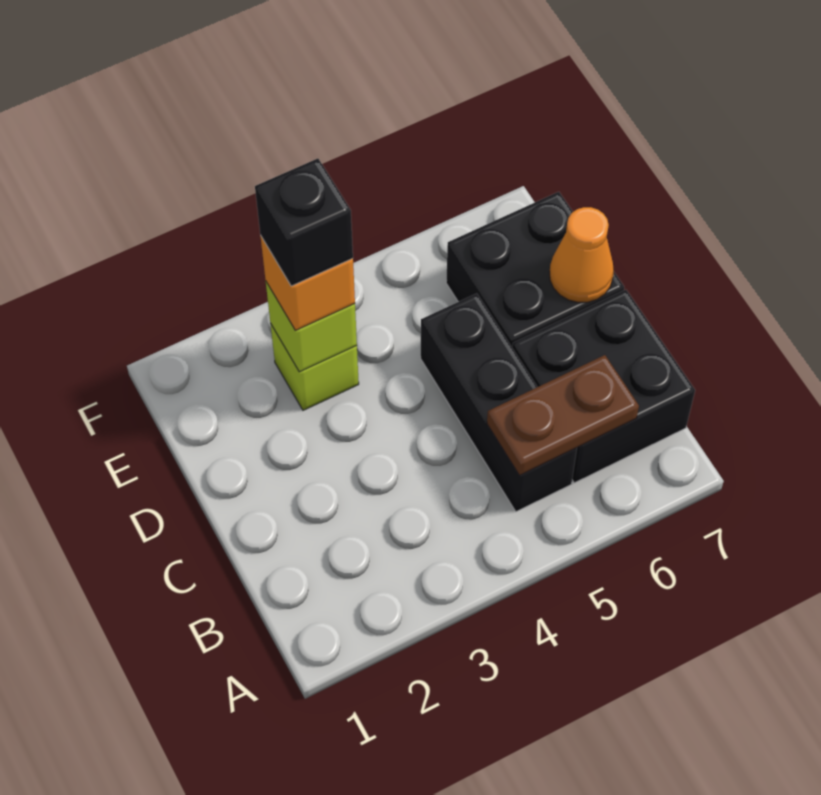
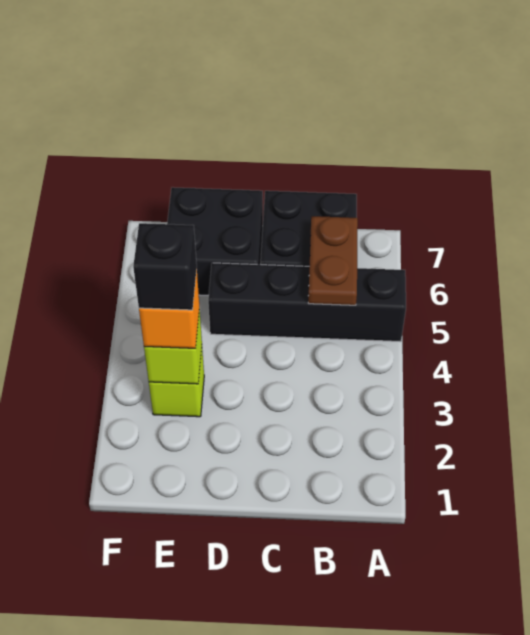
black brick B5:D5 level 1 -> black brick A5:D5 level 1
orange cone D7 level 2 -> none

